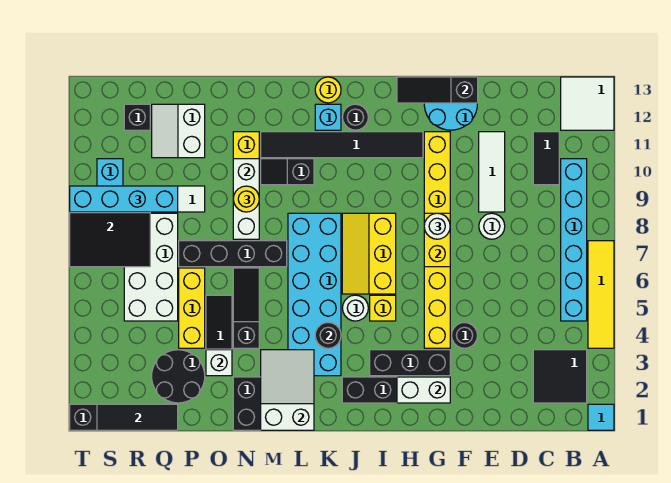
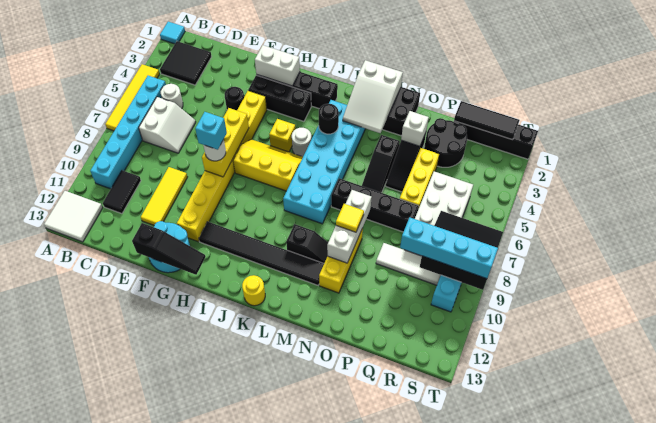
white round brick E8 level 1 -> white round brick C5 level 1
white tile E9:E11 level 1 -> yellow tile E9:E11 level 1
yellow brick G7:G8 level 2 -> yellow brick G6:G8 level 2
yellow slope I6:J8 level 1 top I -> yellow slope H6:J7 level 1 top 7
black round brick J12 level 1 -> none
cyan brick K12 level 1 -> cyan brick G8 level 4
yellow round brick N9 level 3 -> yellow tile N9 level 3
white slope P11:Q12 level 1 top P -> white slope C6:D7 level 1 top C
black brick R12 level 1 -> none

